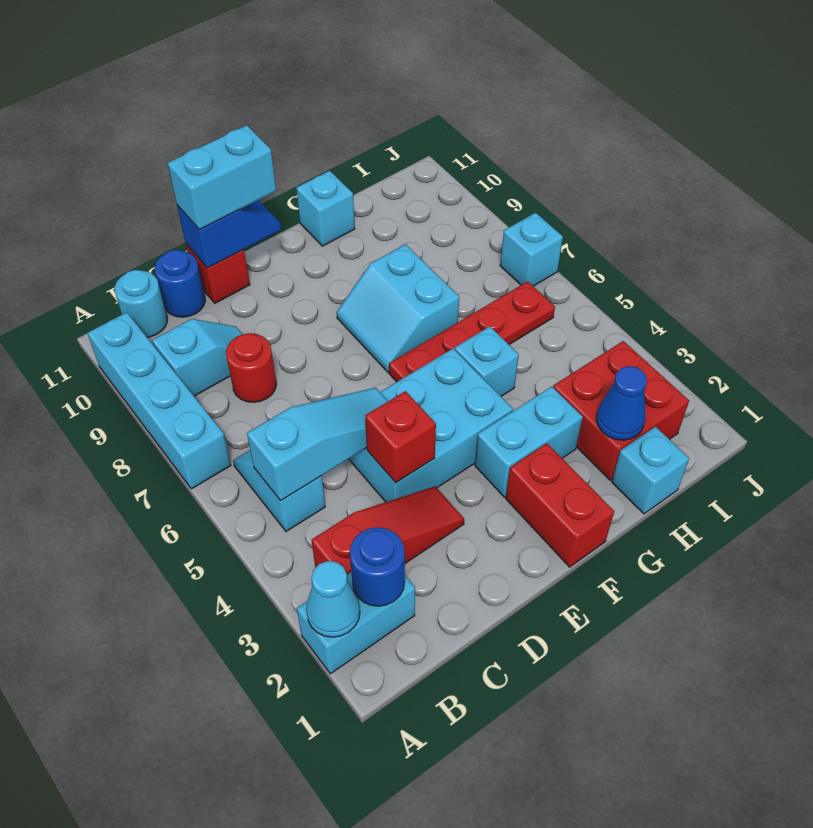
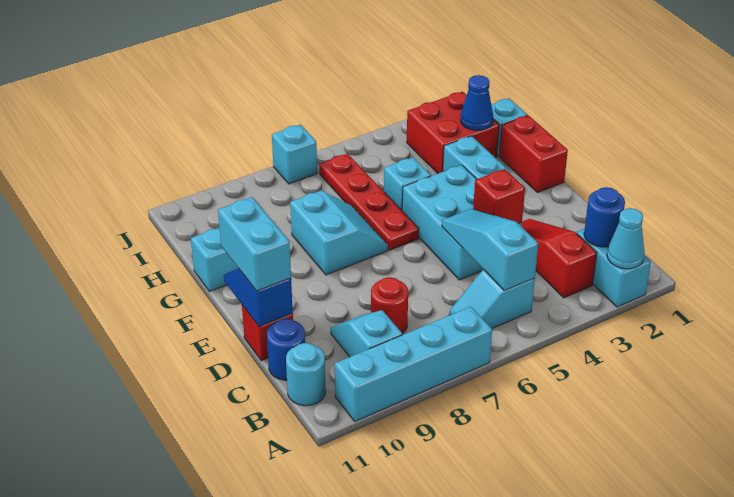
red brick F1:F2 level 1 -> red brick F1:G1 level 1
cyan slope F7:G8 level 1 top G -> cyan slope F7:G8 level 1 top 8

